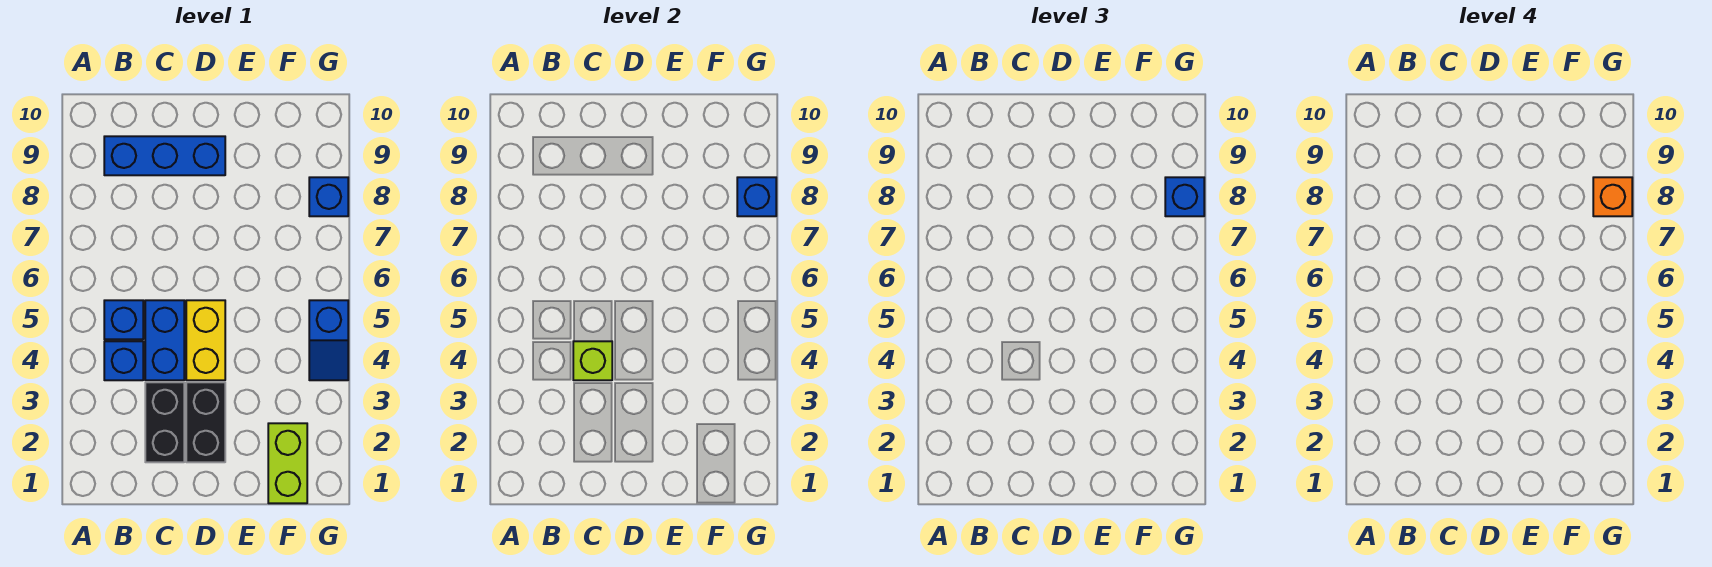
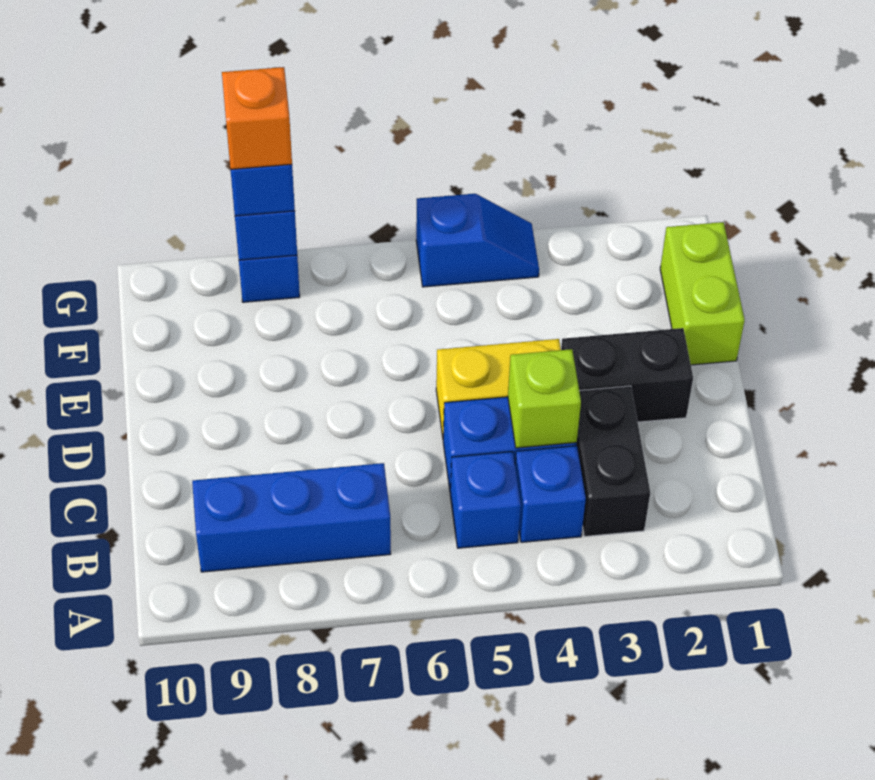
blue brick B9:D9 level 1 -> blue brick B7:B9 level 1
black brick C2:C3 level 1 -> black brick B3:C3 level 1
lime brick F1:F2 level 1 -> lime brick E1:F1 level 1

